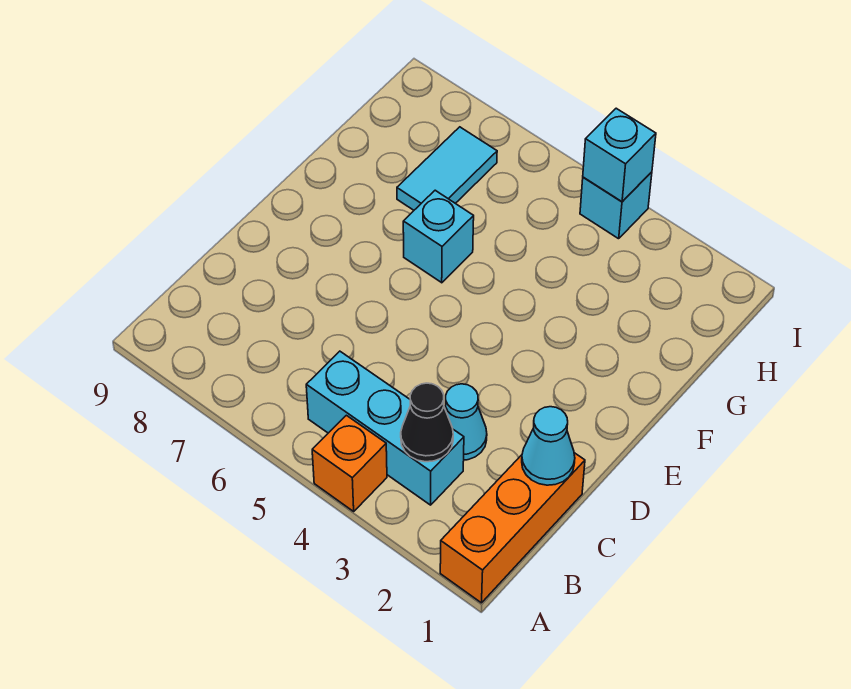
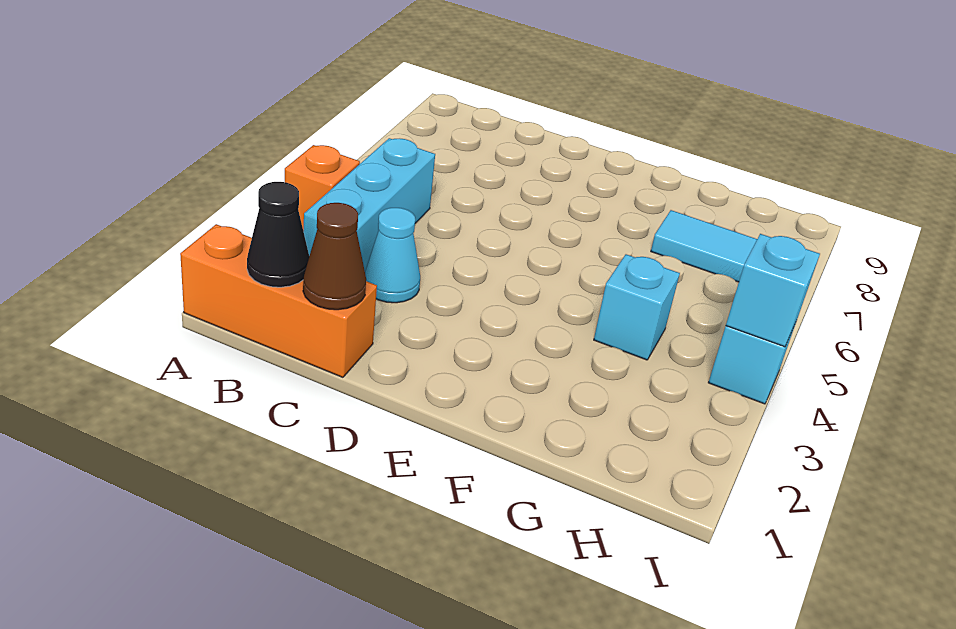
black cone B3 level 2 -> black cone B1 level 2
cyan cone C1 level 2 -> brown cone C1 level 2
cyan brick F6 level 1 -> cyan brick G4 level 1

